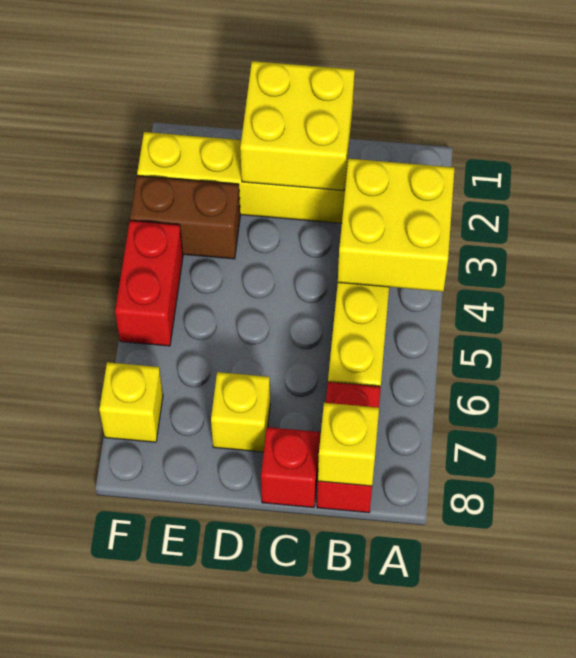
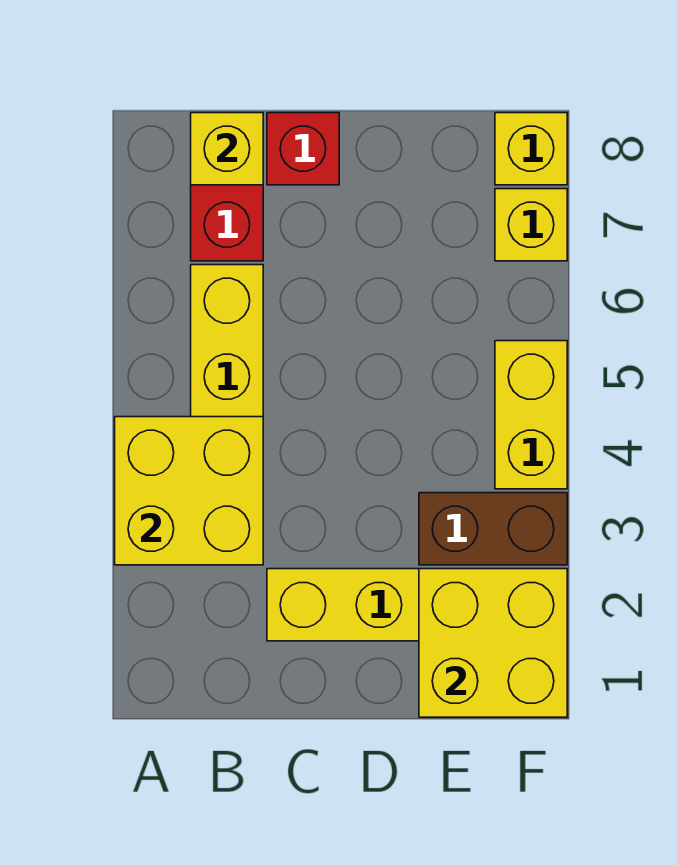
yellow brick C1:D2 level 2 -> yellow brick E1:F2 level 2
yellow brick D7 level 1 -> yellow brick F8 level 1
red brick F4:F5 level 1 -> yellow brick F4:F5 level 1

